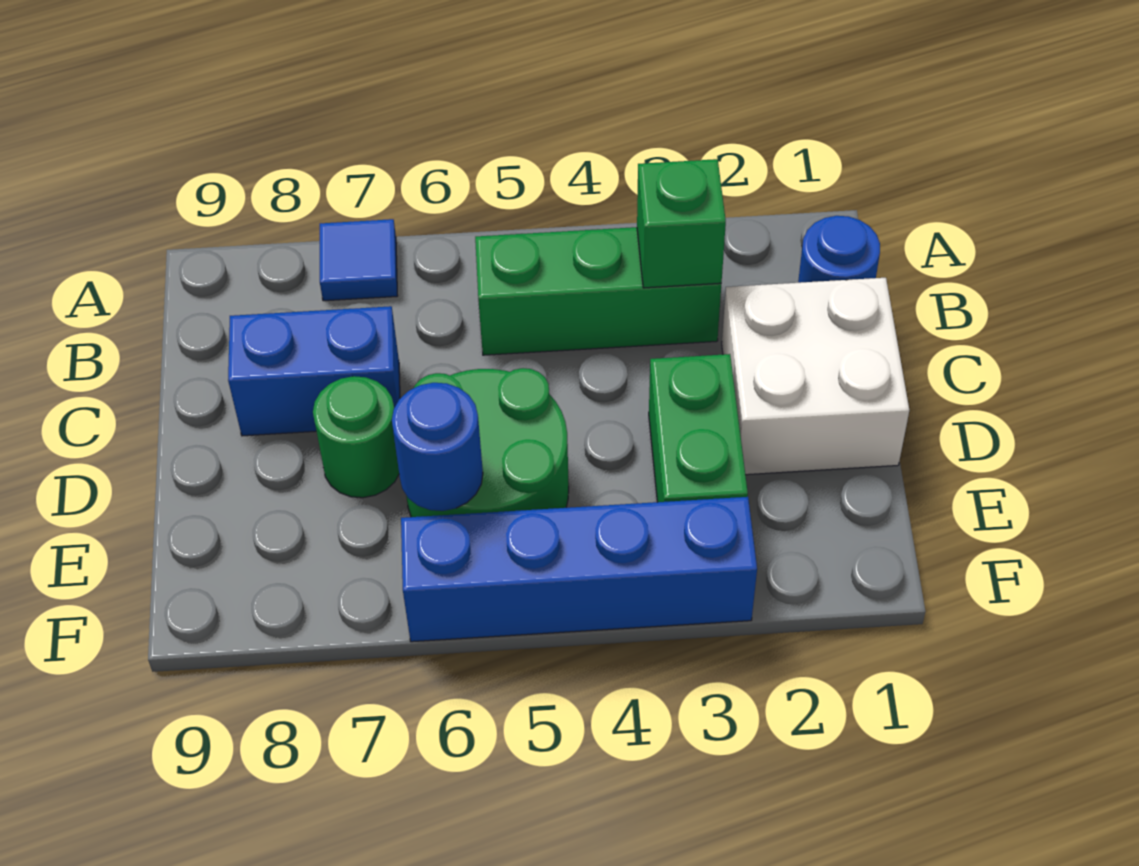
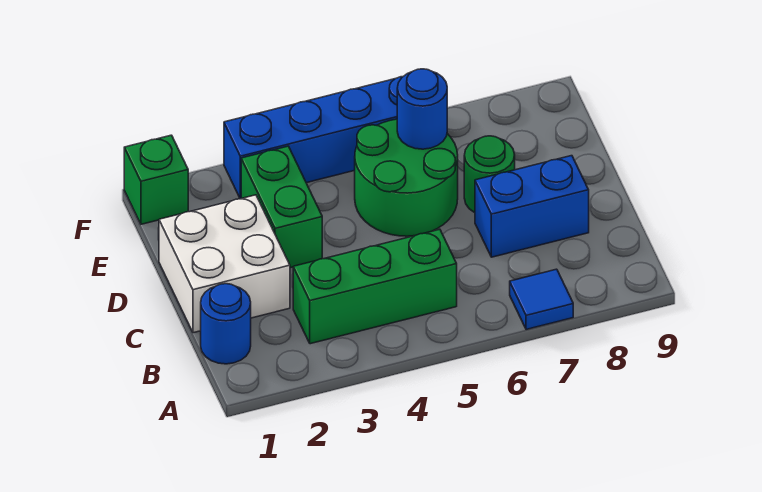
green brick B3 level 2 -> green brick F1 level 1

